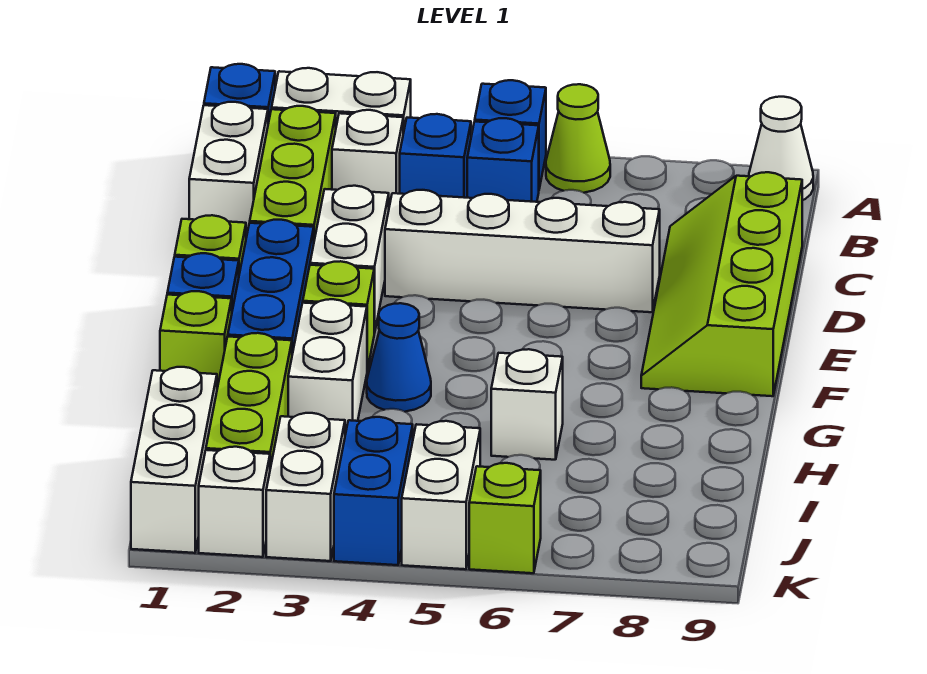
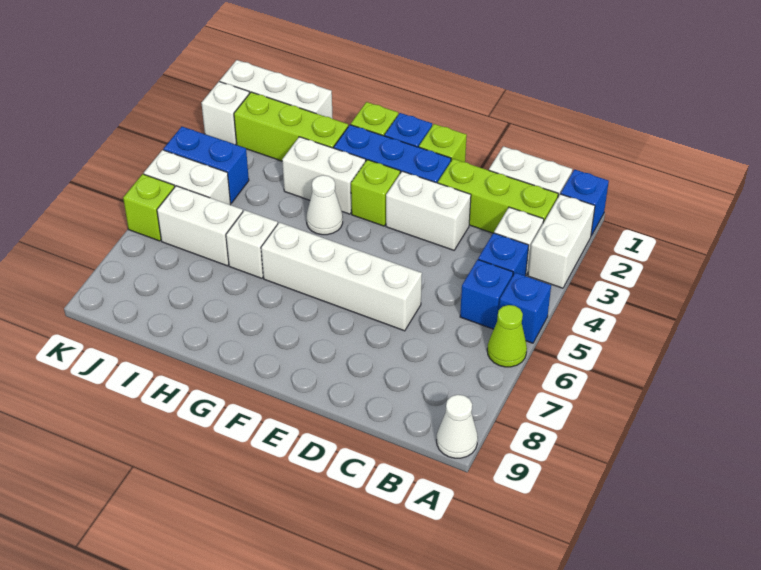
lime slope C8:F9 level 1 top 9 -> none
white brick D4:D7 level 1 -> white brick D6:G6 level 1
blue cone G4 level 1 -> white cone G4 level 1
white brick J3:K3 level 1 -> white brick I6:J6 level 1

